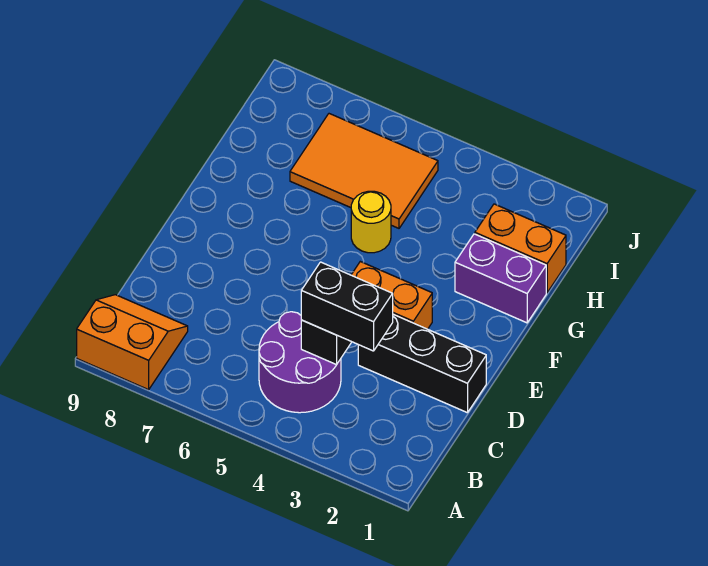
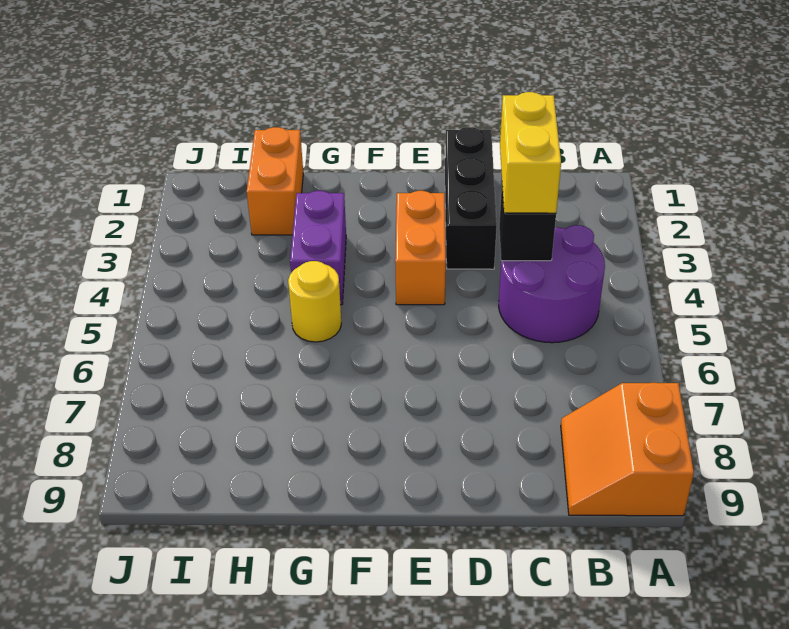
black brick C3:C4 level 3 -> yellow brick C3:C4 level 3
purple brick G1:G2 level 1 -> purple brick G3:G4 level 1
orange tile H5:I7 level 1 -> none

